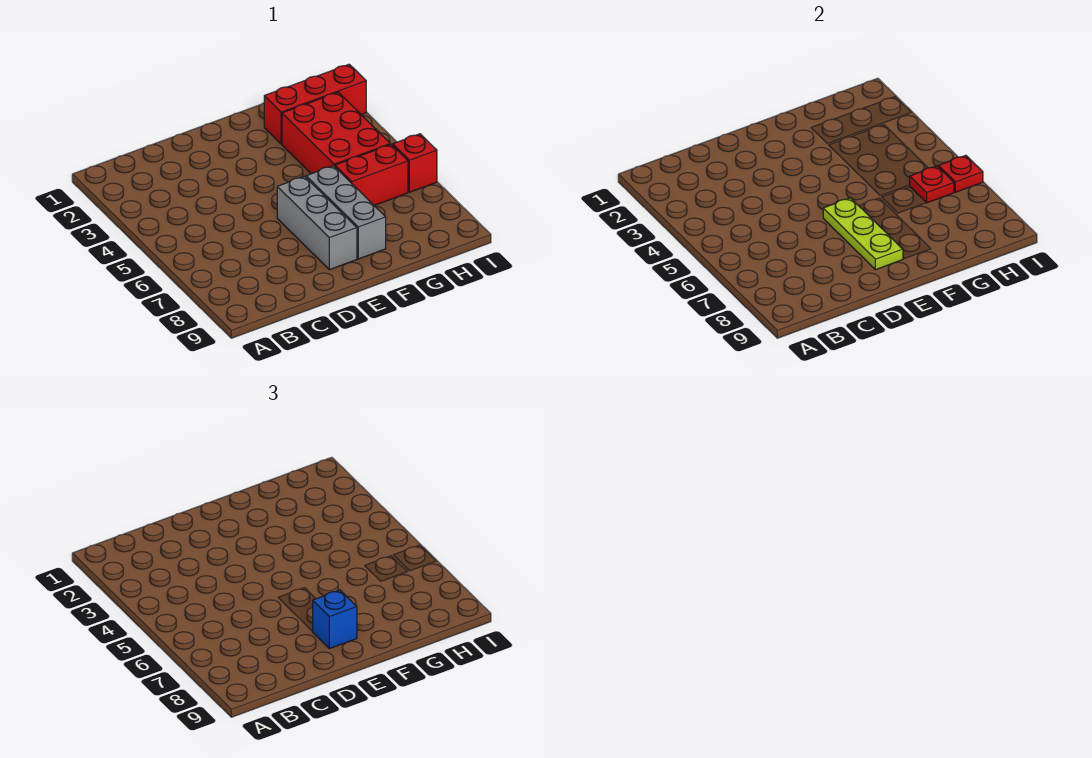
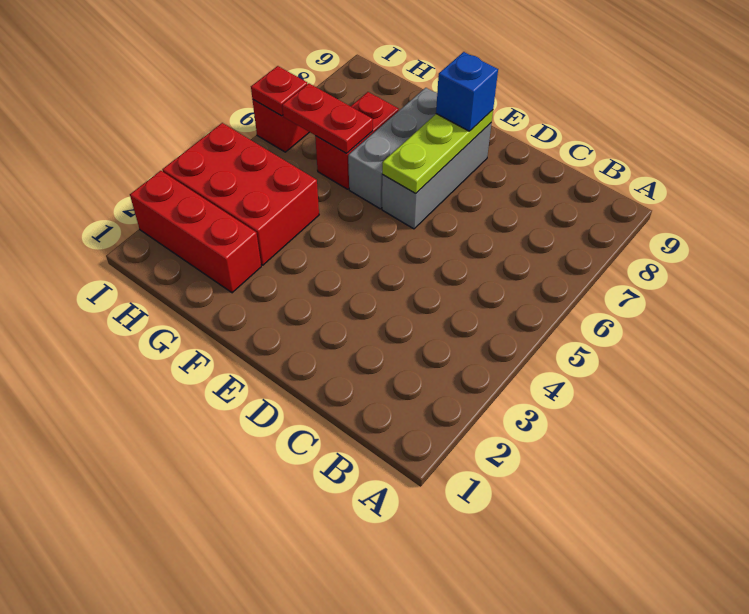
red brick G3:H5 level 1 -> red brick G3:I4 level 1
red brick G6:H6 level 1 -> red brick G6:G7 level 1
red plate H6 level 2 -> red plate G6:H6 level 2

